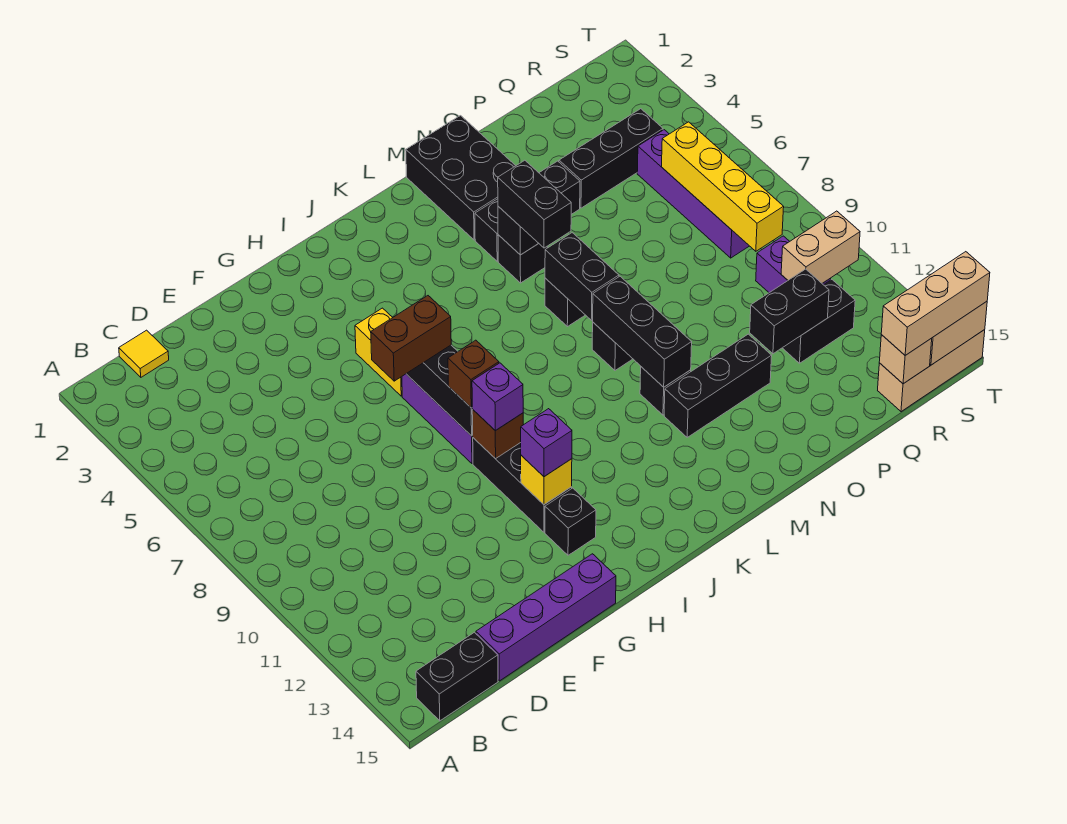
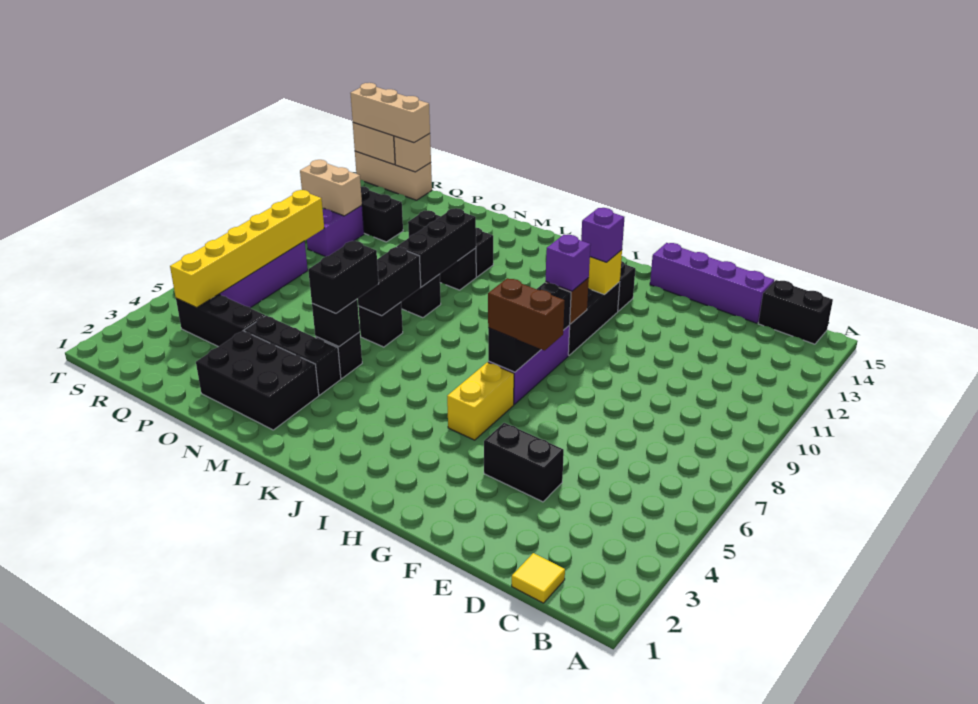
brown brick H9 level 3 -> none
black brick M1:N3 level 1 -> black brick M2:O3 level 1
black brick P12:Q12 level 2 -> black brick E4:F4 level 1
yellow brick R6:R9 level 2 -> yellow brick R4:R9 level 2

